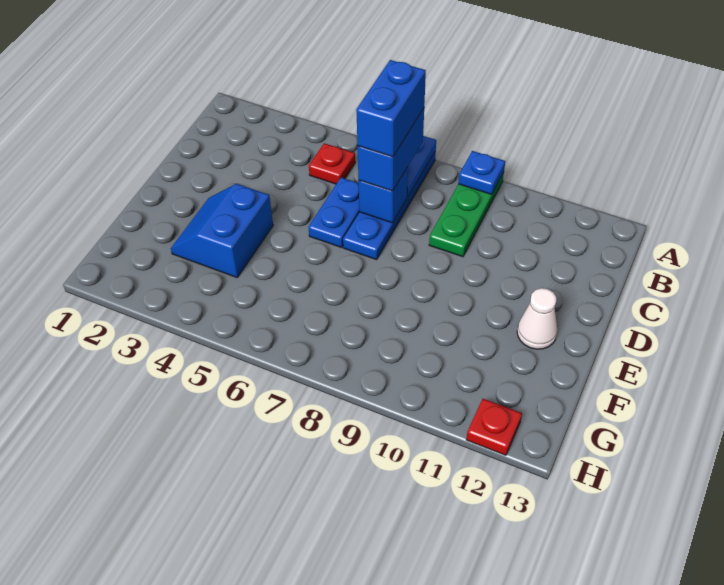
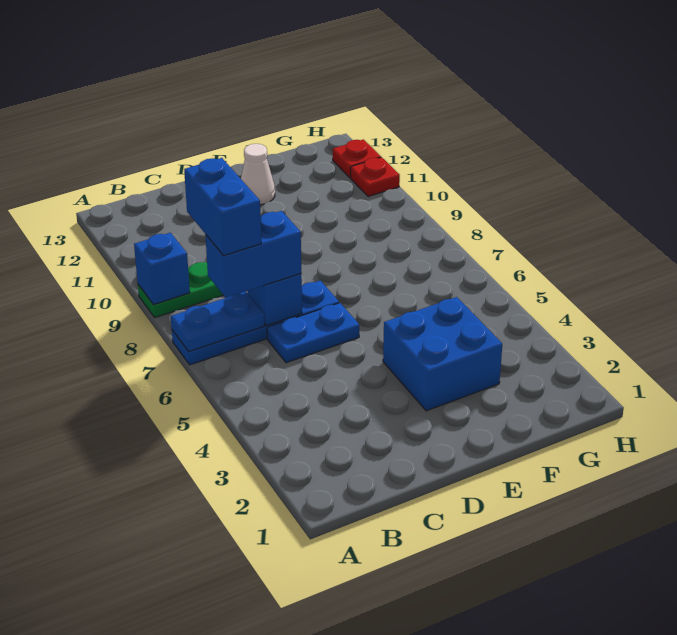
blue plate A9 level 2 -> blue brick A9 level 2
red plate B5 level 1 -> red plate H11 level 1
blue brick B7:C7 level 4 -> blue brick B7:B8 level 4
blue slope E3:F4 level 1 top 4 -> blue brick E3:F4 level 1

